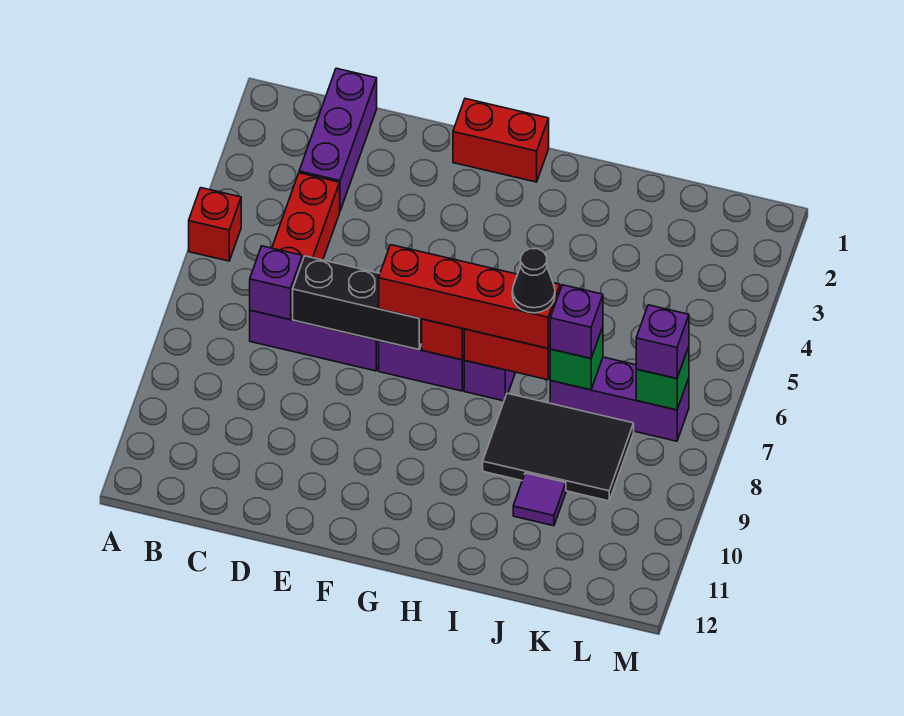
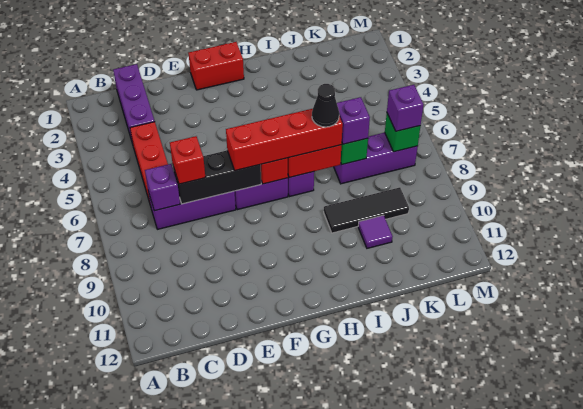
red brick A5 level 1 -> red brick D7 level 3
black tile I8:K9 level 1 -> black tile I9:K9 level 1

